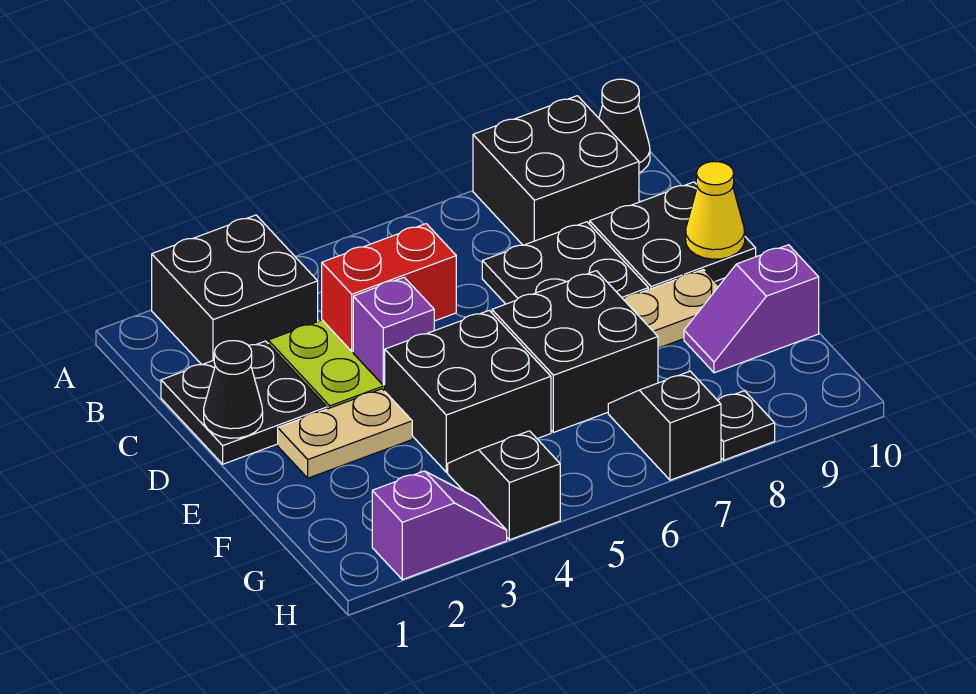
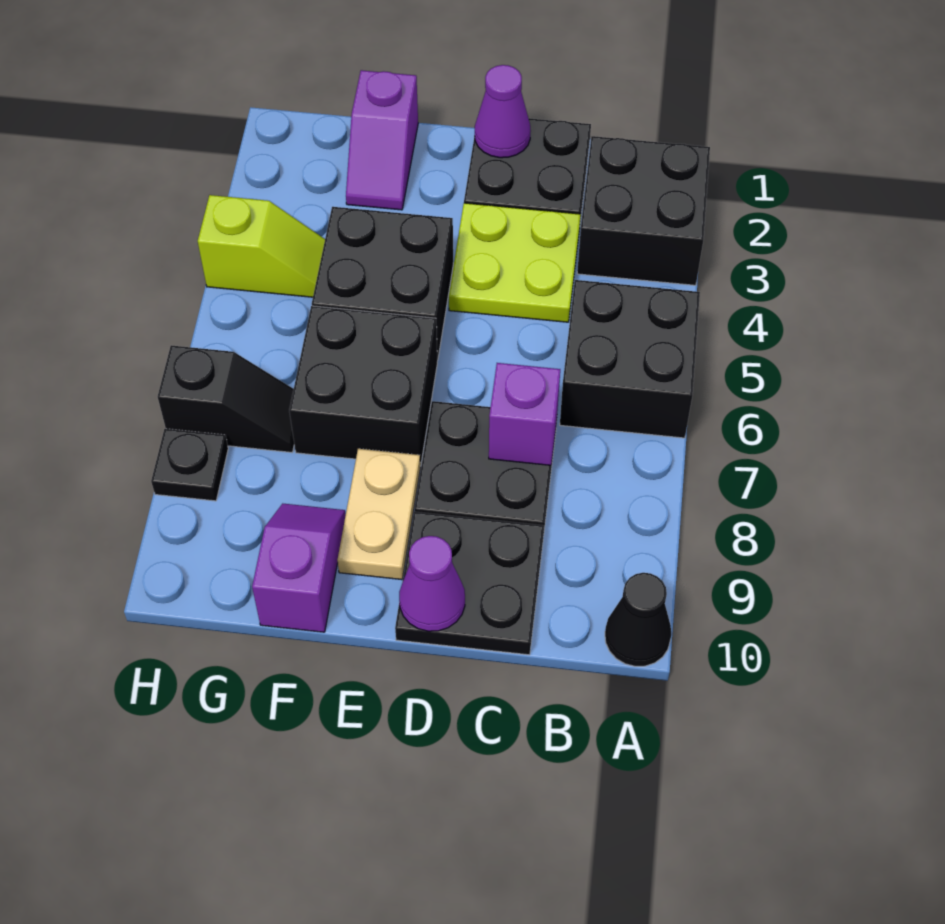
black brick A8:B9 level 1 -> black brick A5:B6 level 1
red brick C4:C5 level 2 -> none
black cone D1 level 2 -> purple cone D1 level 2
purple brick D4 level 2 -> purple brick C7 level 2
yellow cone D10 level 2 -> purple cone D10 level 2
tan plate E2:E3 level 1 -> none
black slope G4:H4 level 1 top H -> lime slope G4:H4 level 1 top H
purple slope H2:H3 level 1 top 2 -> purple slope F1:F2 level 1 top 1

